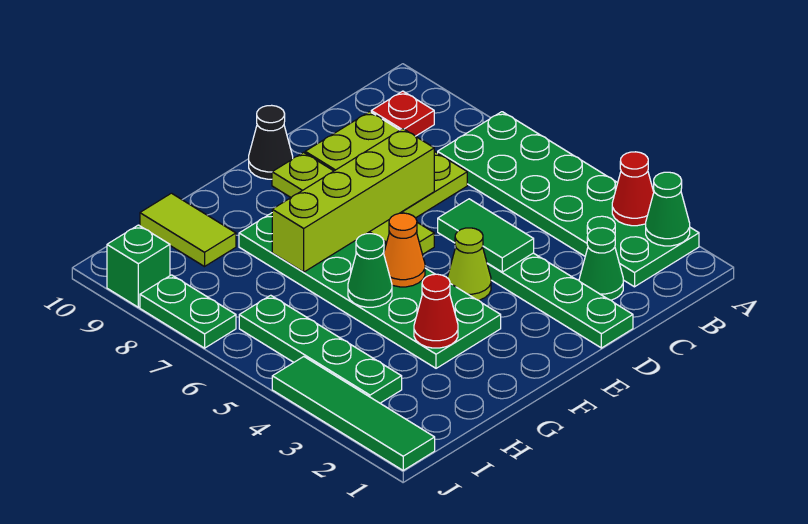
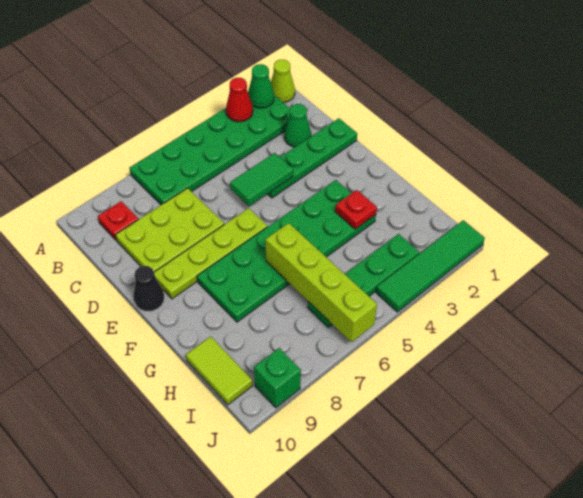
lime brick D7:G7 level 2 -> lime brick G6:J6 level 2
lime cone E4 level 1 -> lime cone A1 level 1
orange cone F5 level 2 -> none
red cone G3 level 2 -> red plate G3 level 2
green cone G5 level 2 -> none
lime tile H9:H10 level 1 -> lime tile H10:I10 level 1
green plate J7:J8 level 1 -> none

